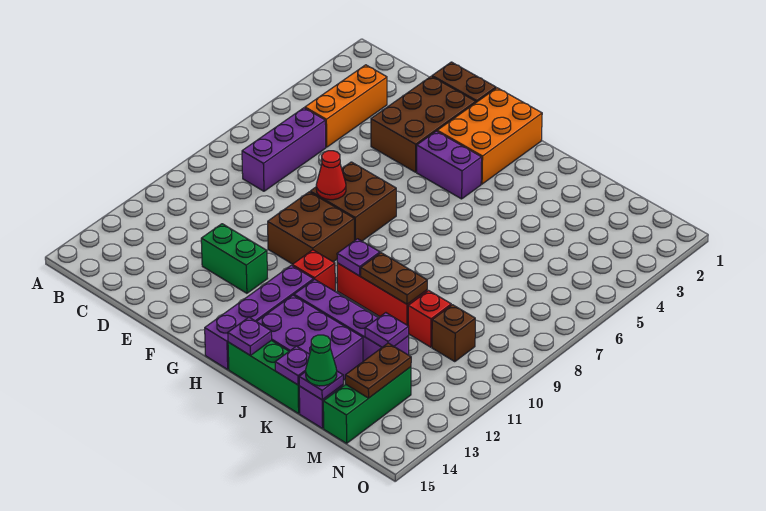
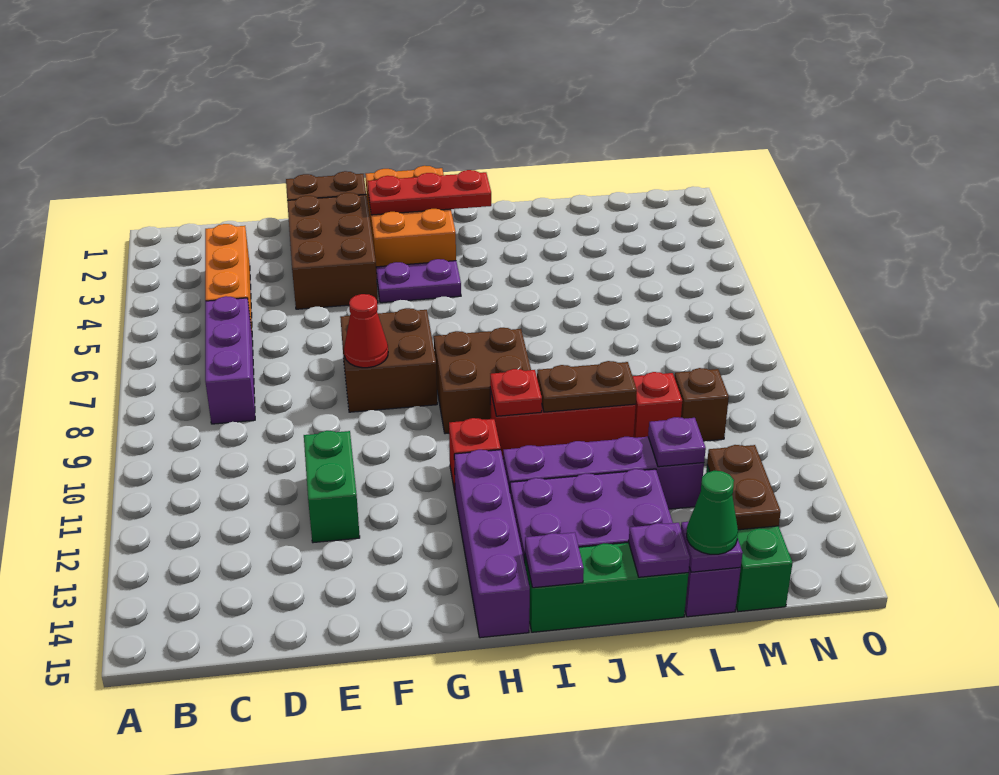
green brick E12:F12 level 1 -> green brick E11:E12 level 1
brown brick F9:G10 level 1 -> brown brick H8:I9 level 1
none -> red plate G2:I2 level 2
purple brick G4:H4 level 1 -> purple plate G4:H4 level 1
purple plate I10 level 2 -> red plate I10 level 2

